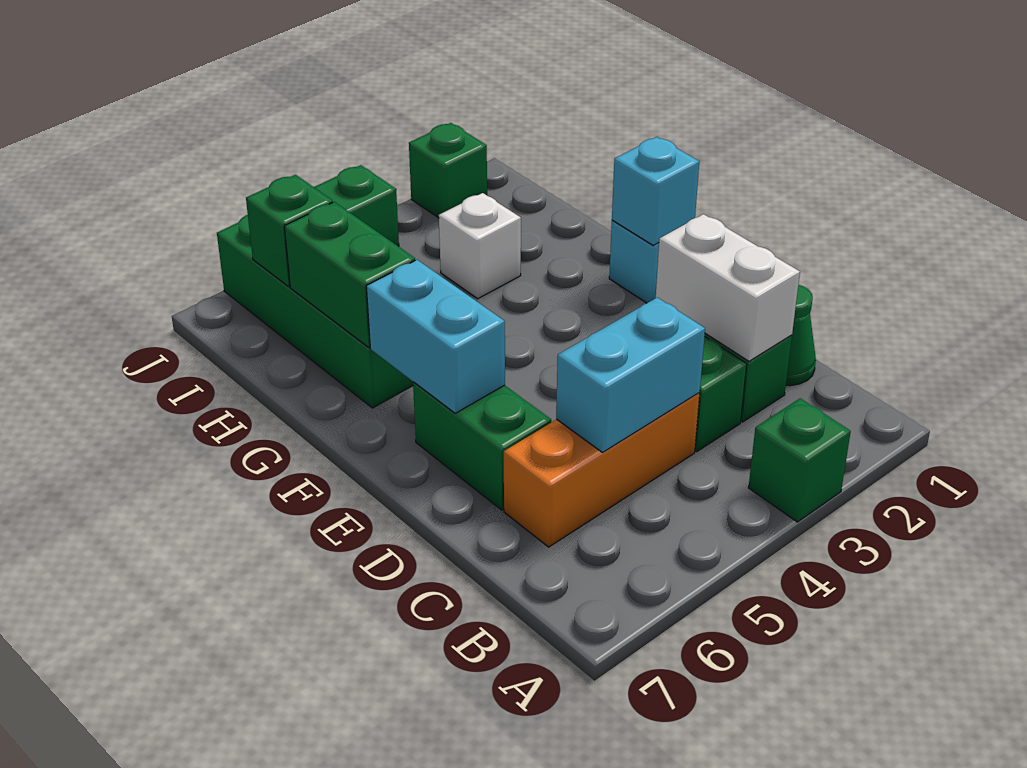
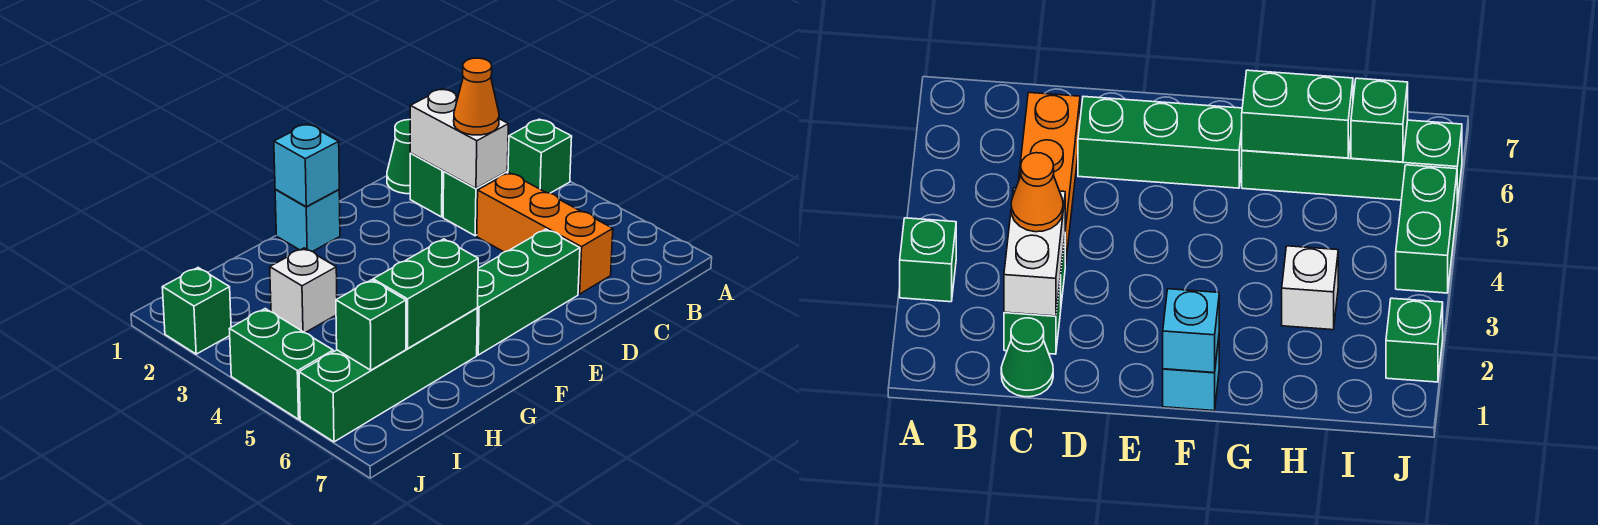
white brick C2:D2 level 2 -> white brick C2:C3 level 2
none -> orange cone C3 level 3
cyan brick C4:C5 level 2 -> none
green brick D6:E6 level 1 -> green brick D6:F6 level 1
cyan brick E6:F6 level 2 -> none

